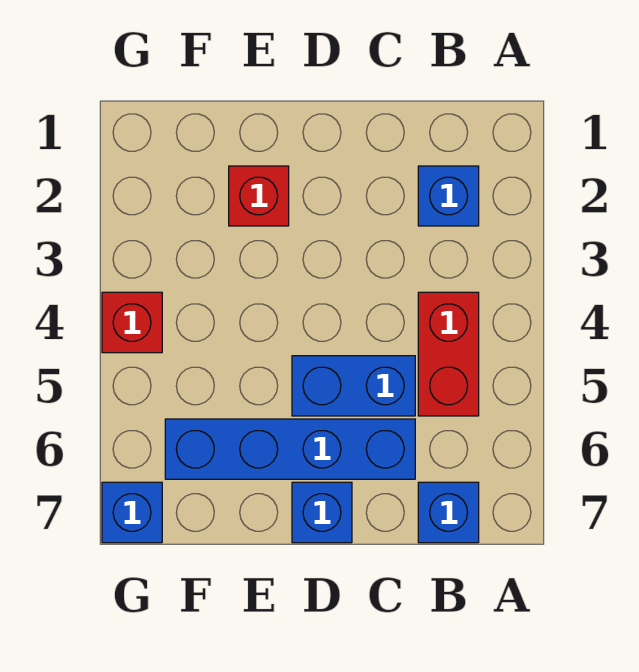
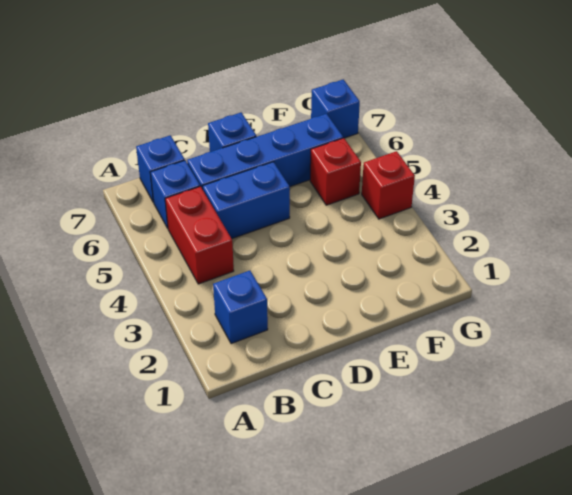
none -> blue brick B6 level 1
red brick E2 level 1 -> red brick F5 level 1

